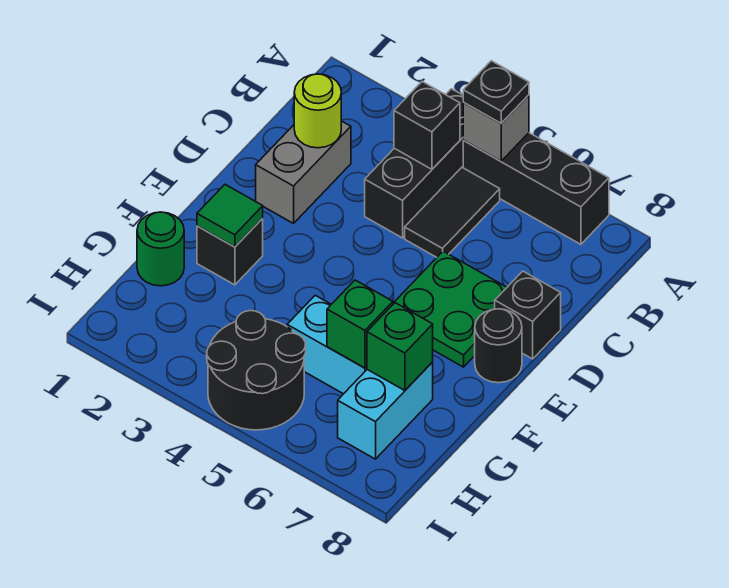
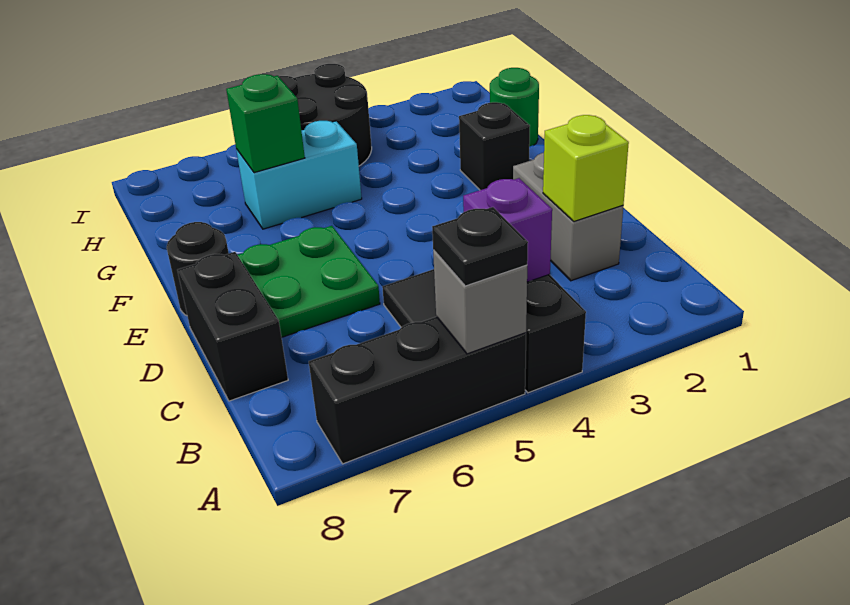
black brick B4 level 2 -> purple brick B4 level 2
lime round brick C2 level 2 -> lime brick C2 level 2
black brick D8 level 1 -> black brick C8:D8 level 1
green tile F2 level 2 -> none
cyan brick G7:H7 level 1 -> none
green brick G7 level 2 -> none

